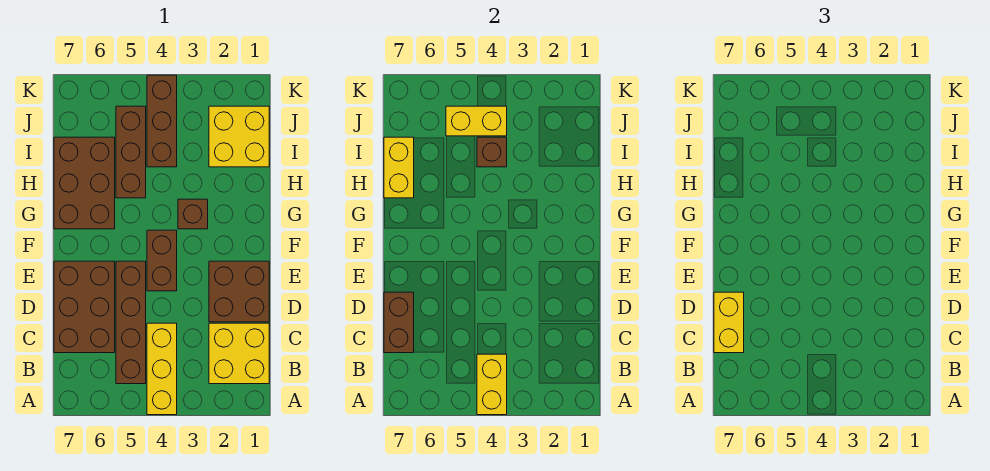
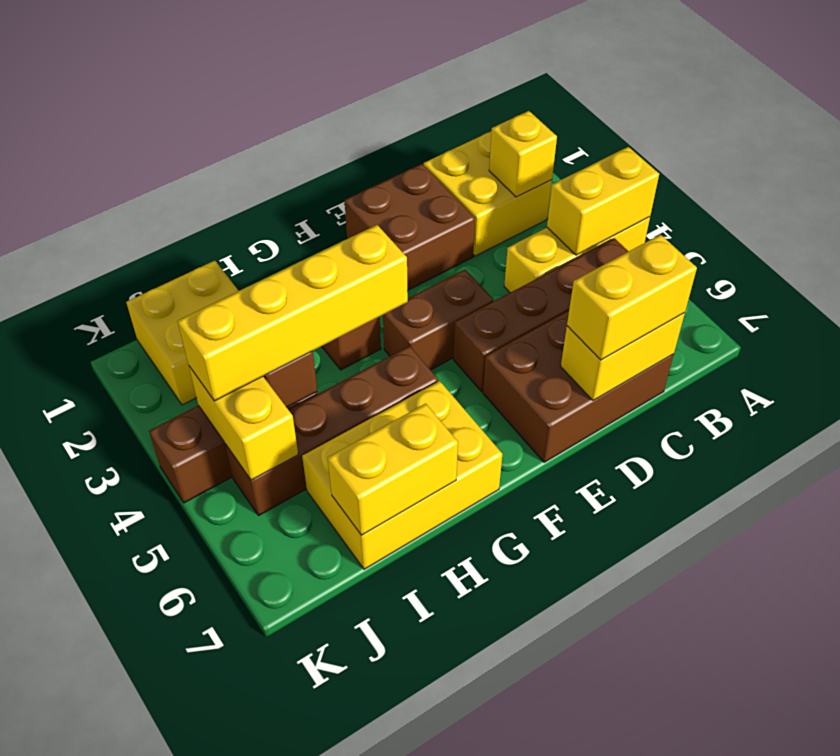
none -> yellow brick B2 level 2
brown brick C7:D7 level 2 -> yellow brick C7:D7 level 2
none -> yellow brick G4:J4 level 3
brown brick G6:I7 level 1 -> yellow brick G6:I7 level 1
brown brick H5:J5 level 1 -> brown brick G5:J5 level 1

